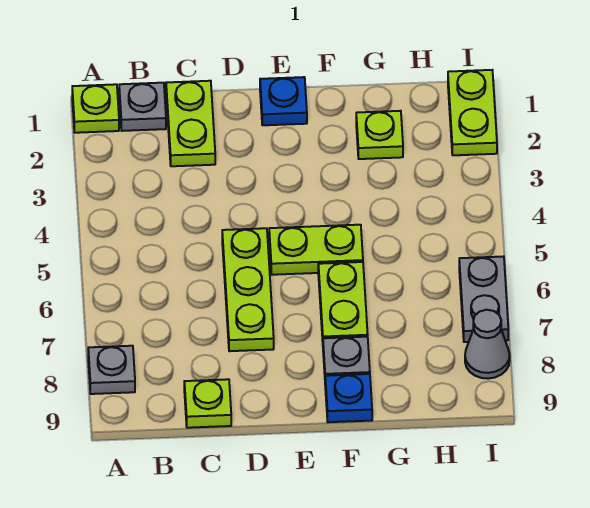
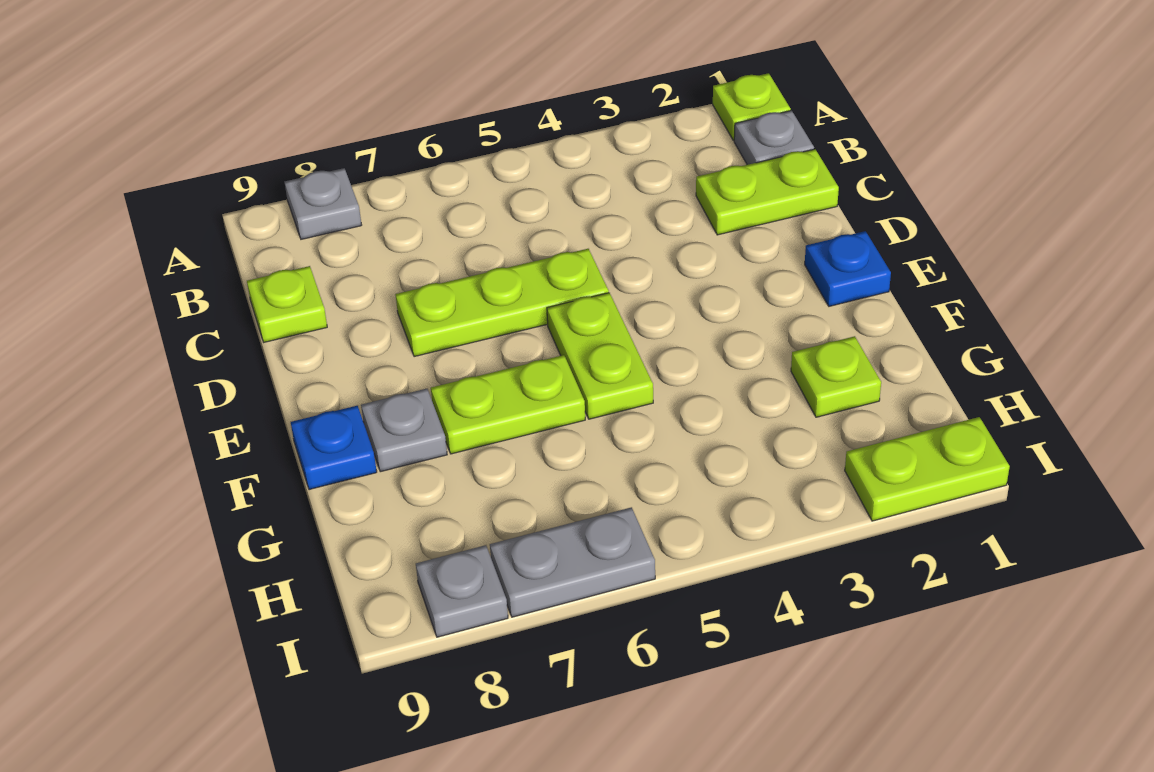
grey cone I8 level 1 -> grey plate I8 level 1

